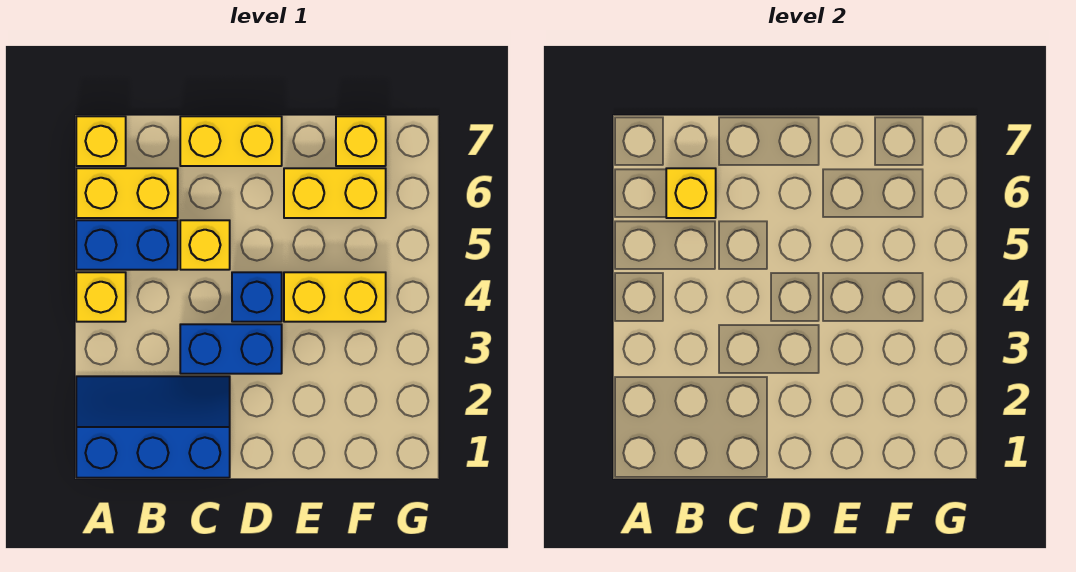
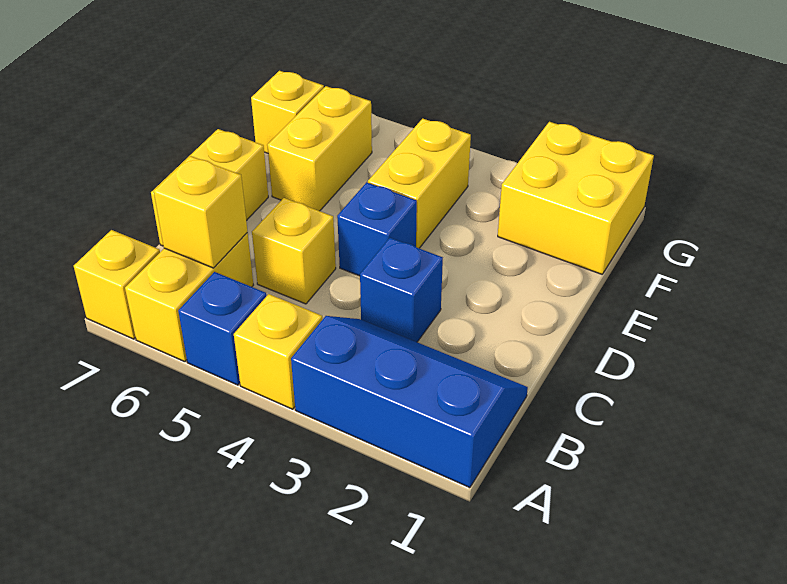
blue slope A1:C2 level 1 top 1 -> blue slope A1:B3 level 1 top A
blue brick A5:B5 level 1 -> blue brick A5 level 1
blue brick C3:D3 level 1 -> blue brick C3 level 1
none -> yellow brick F1:G2 level 1

